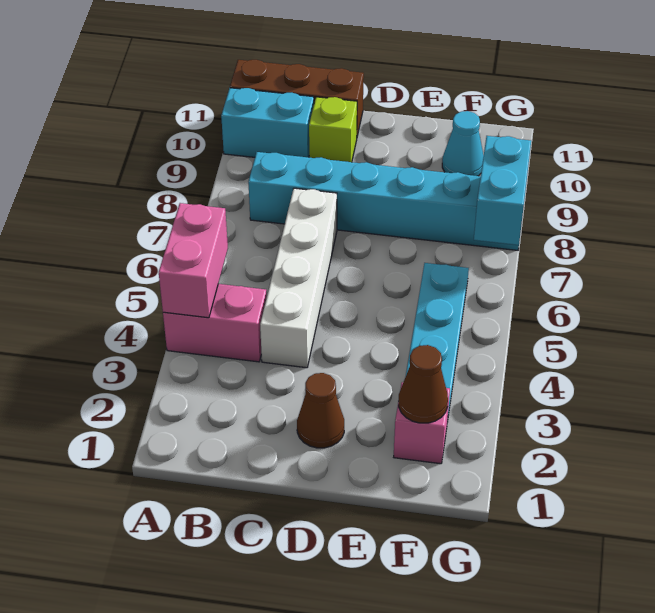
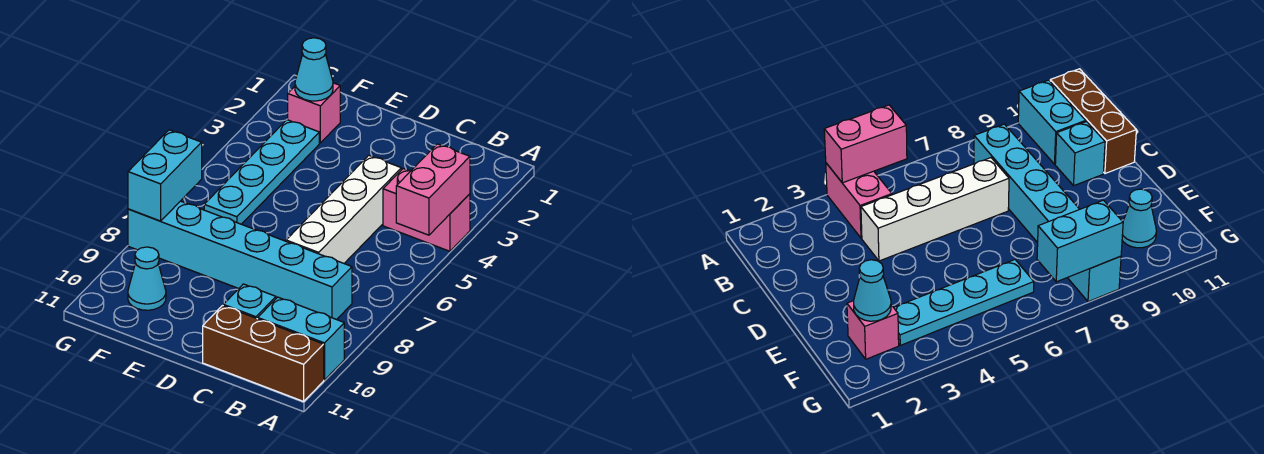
lime brick C10 level 1 -> cyan brick C10 level 1
brown cone D2 level 1 -> none
brown cone F2 level 2 -> cyan cone F2 level 2

